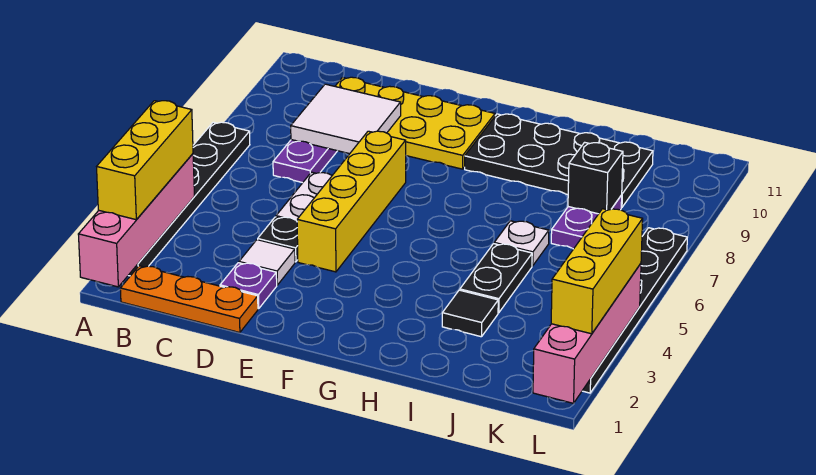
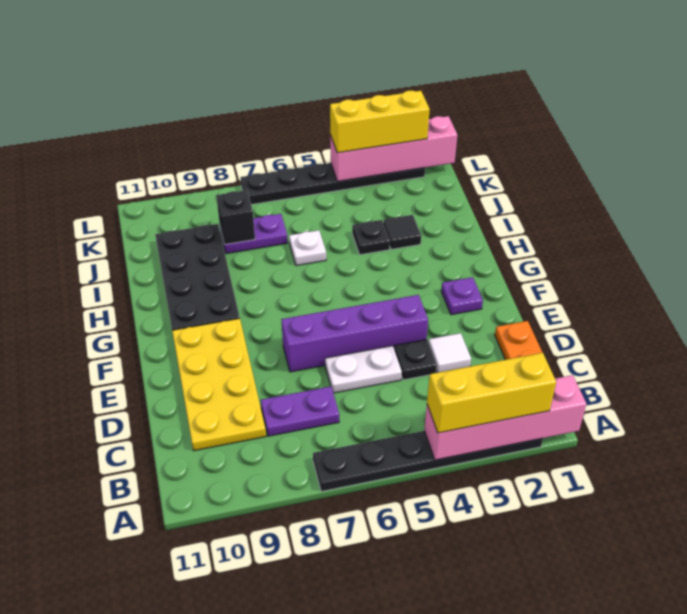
white tile C8:D9 level 2 -> none
purple plate D2 level 1 -> purple plate F2 level 1
yellow brick E4:E7 level 1 -> purple brick E4:E7 level 1
black plate I4:I5 level 1 -> black plate I4 level 1

